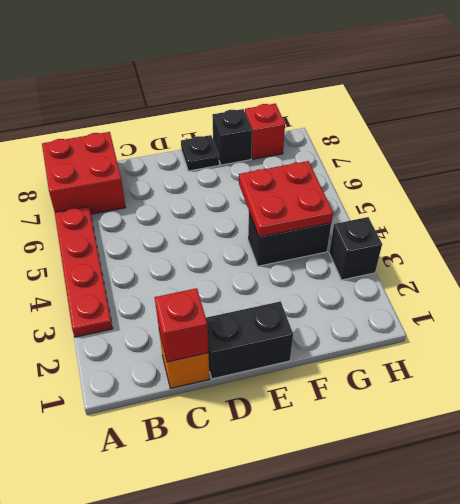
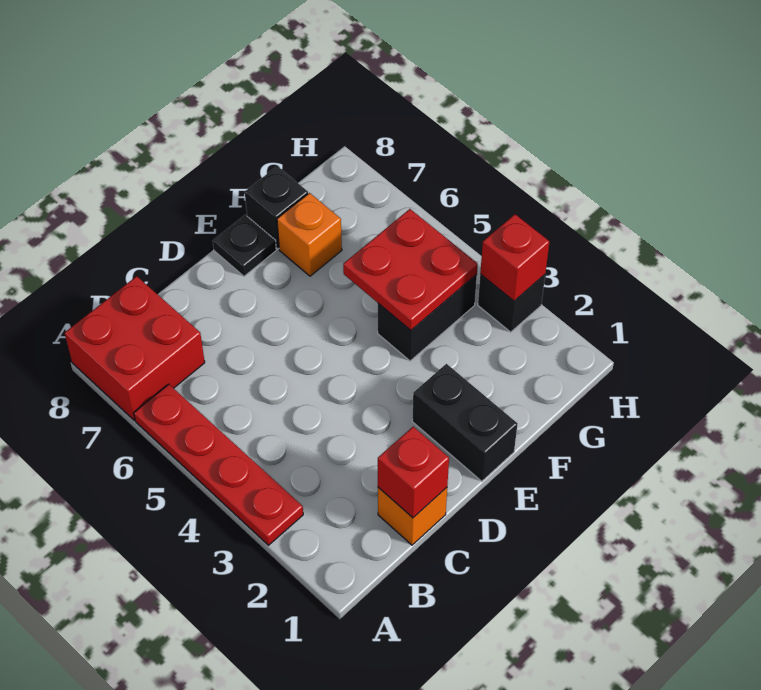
black brick D1:E1 level 1 -> black brick E1:E2 level 1
none -> orange brick F7 level 1
red brick G8 level 1 -> red brick H3 level 2

